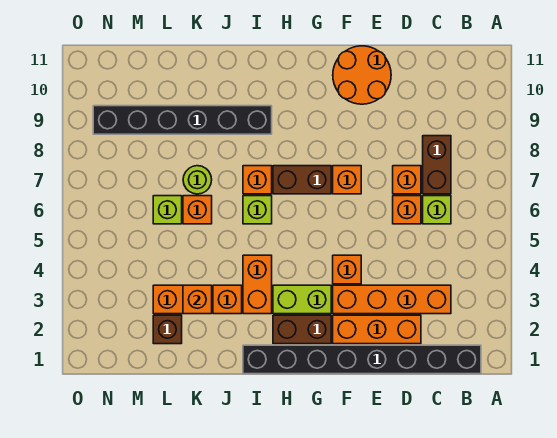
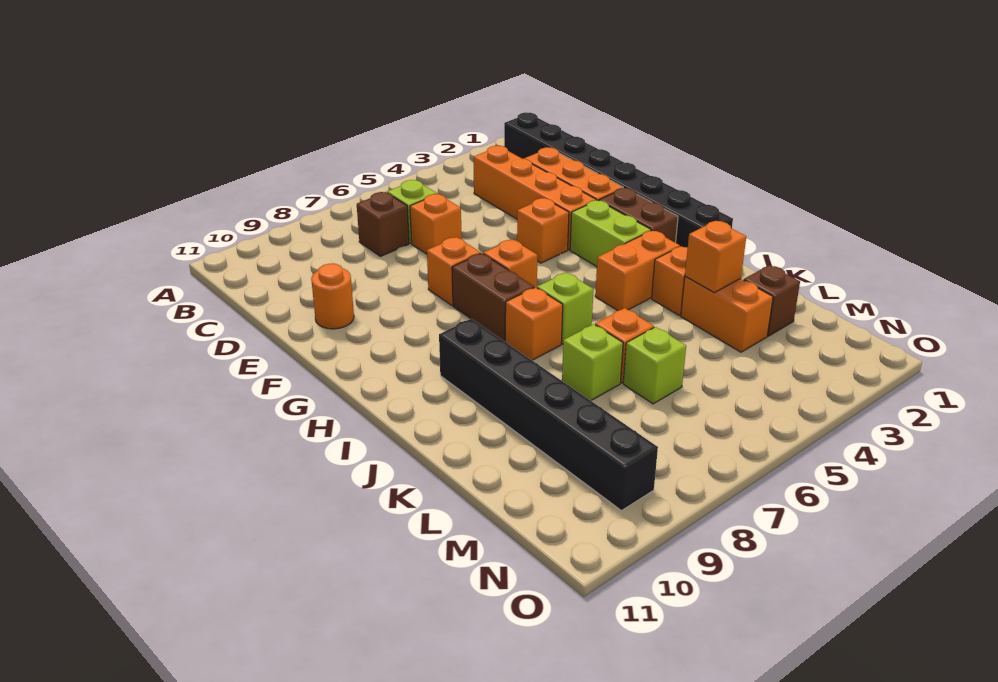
brown brick C7:C8 level 1 -> brown brick C7 level 1
orange brick D7 level 1 -> orange brick G6 level 1
orange round brick E10:F11 level 1 -> orange round brick E10 level 1
lime round brick K7 level 1 -> lime brick K7 level 1

